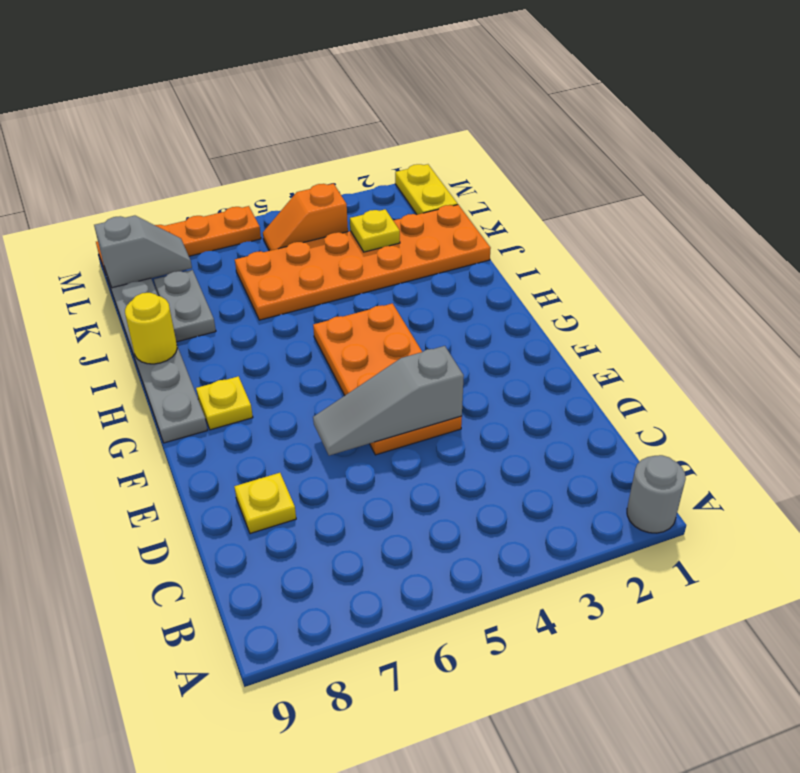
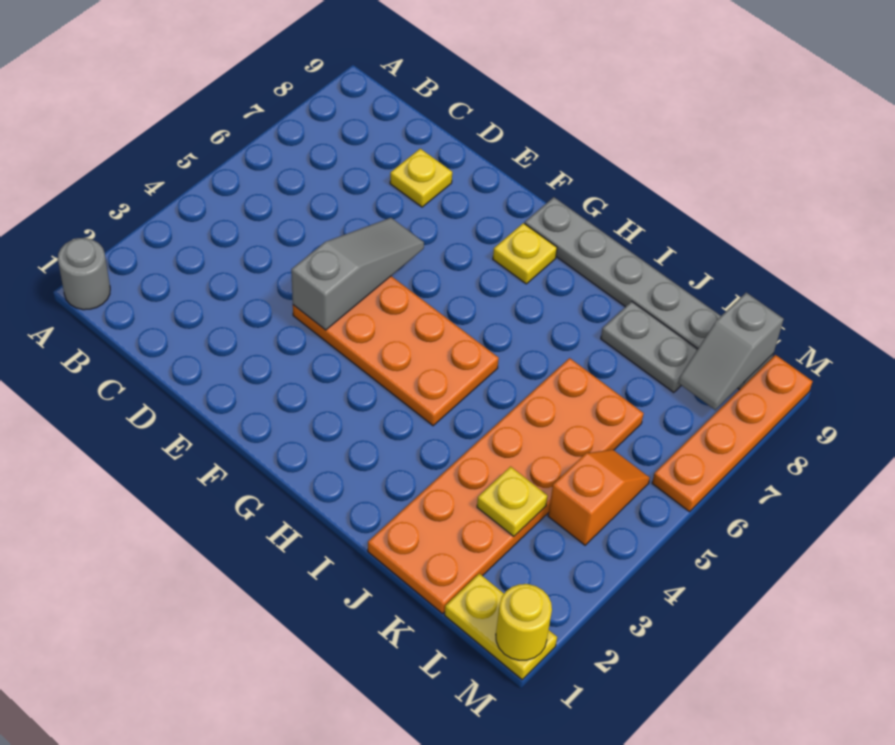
yellow round brick I9 level 2 -> yellow round brick M1 level 2

